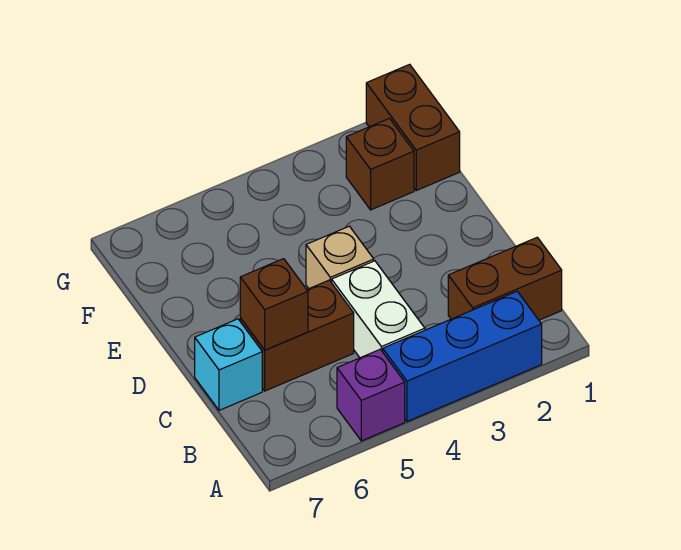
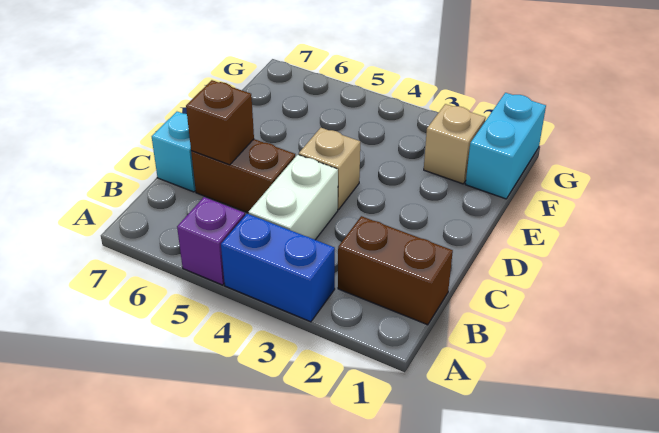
blue brick A2:A4 level 1 -> blue brick A3:A4 level 1
brown brick F1:G1 level 1 -> cyan brick F1:G1 level 1
brown brick F2 level 1 -> tan brick F2 level 1

